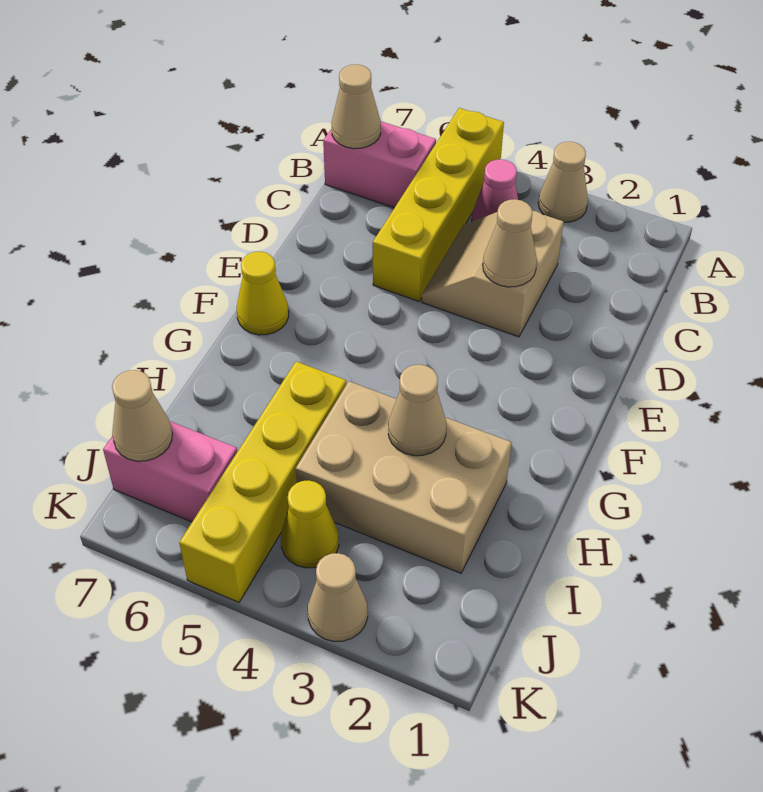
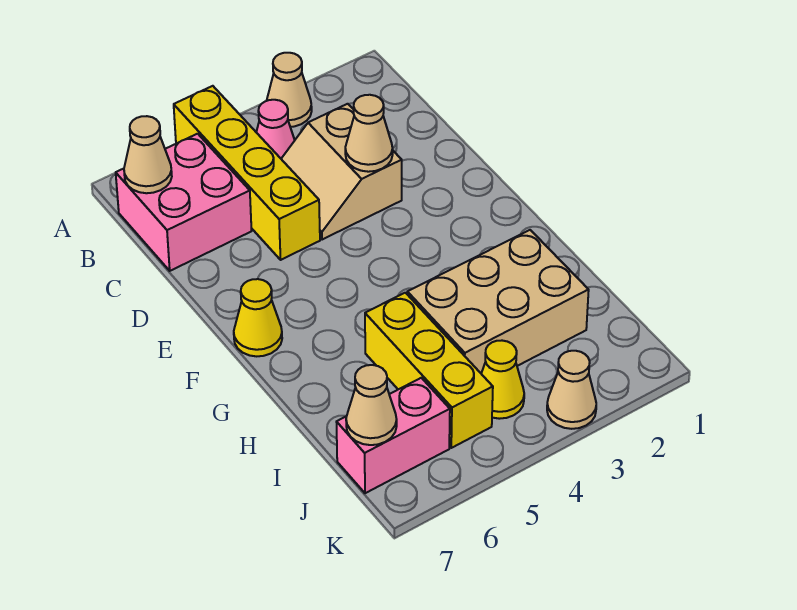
pink brick B6:B7 level 1 -> pink brick B6:C7 level 1
tan cone H3 level 2 -> none
yellow brick H5:K5 level 1 -> yellow brick H5:J5 level 1

